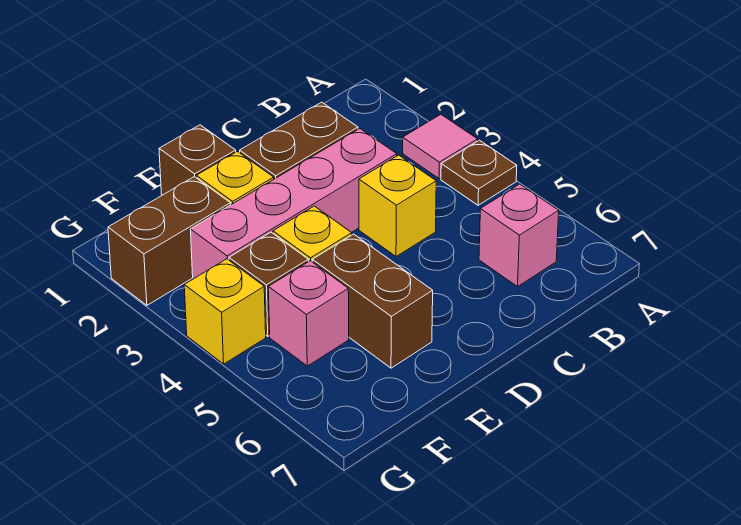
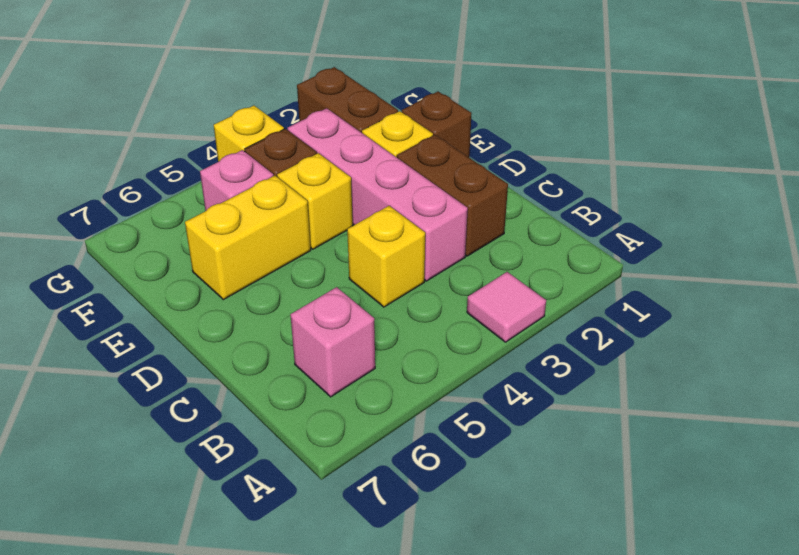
brown plate A4 level 1 -> none
brown brick E5:E6 level 1 -> yellow brick E5:E6 level 1

